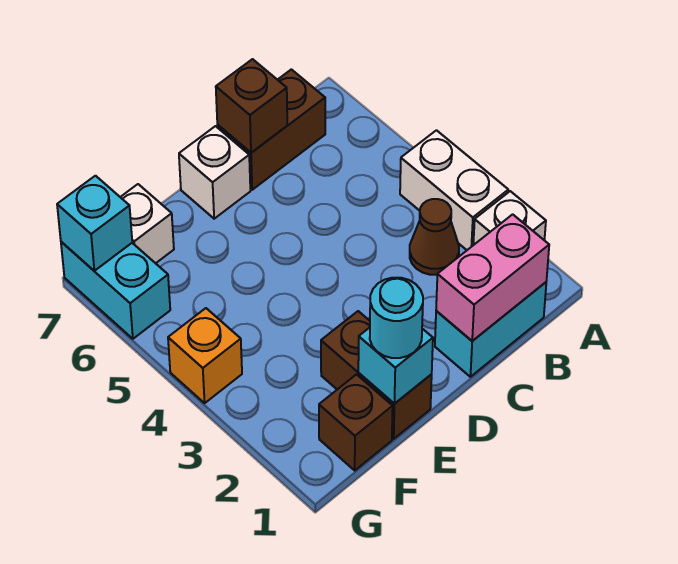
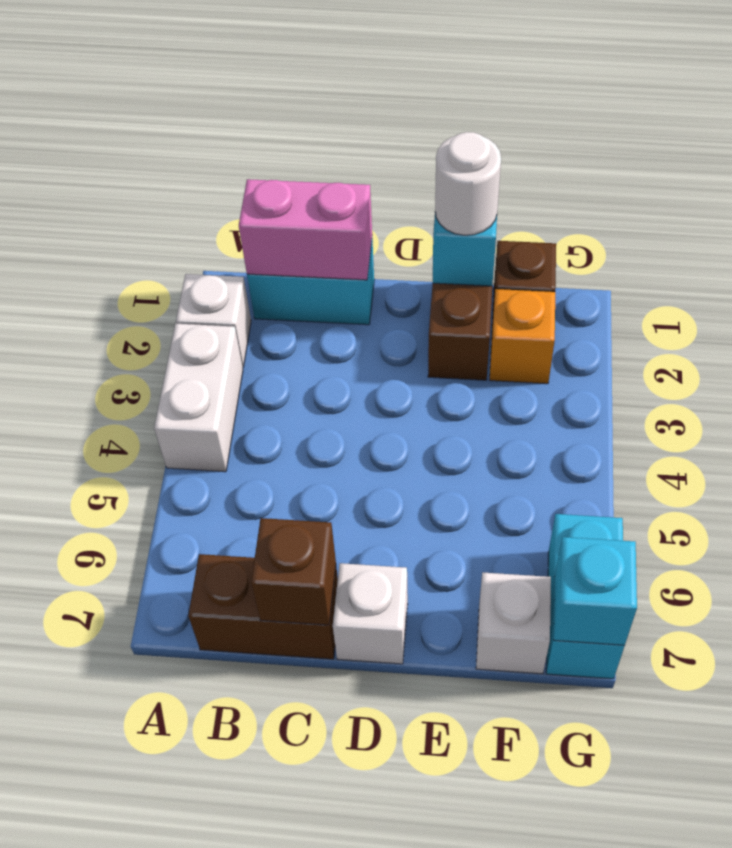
brown cone B3 level 1 -> none
cyan round brick E1 level 3 -> white round brick E1 level 3
orange brick G4 level 1 -> orange brick F2 level 1

